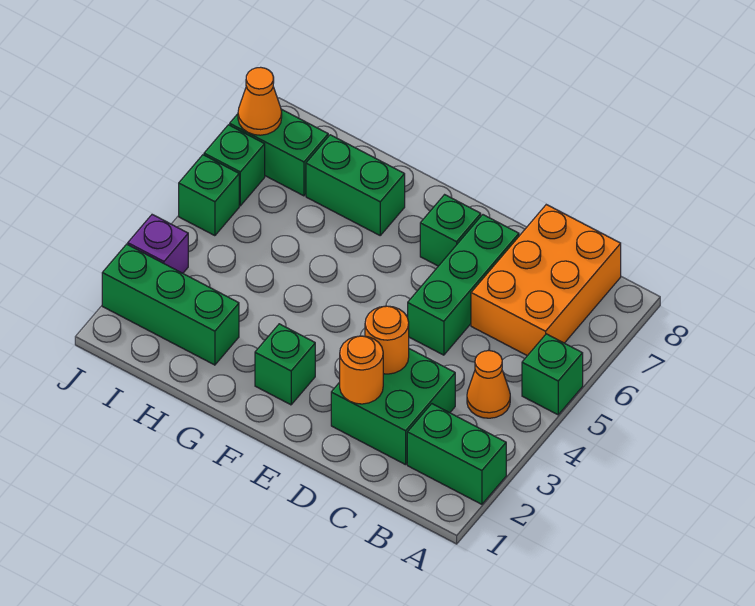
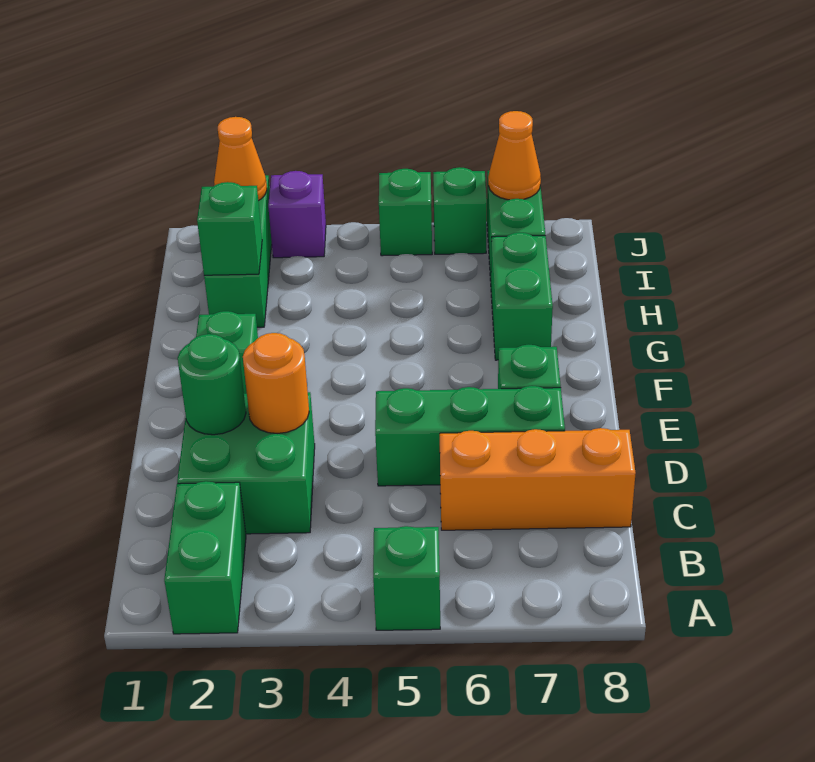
orange cone B4 level 1 -> orange cone J2 level 2
orange brick B6:C8 level 1 -> orange brick C6:C8 level 1
orange round brick D2 level 2 -> green round brick D2 level 2
none -> green brick H2 level 2

